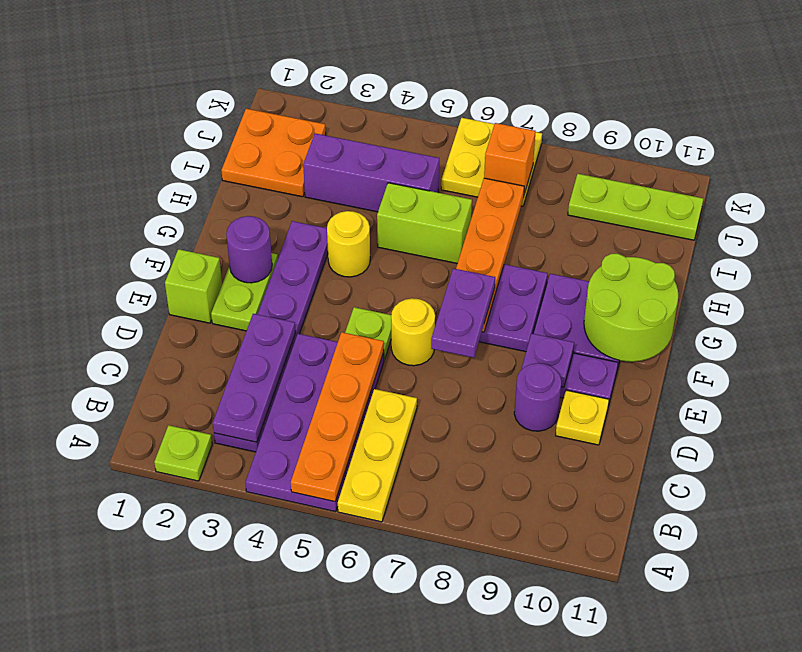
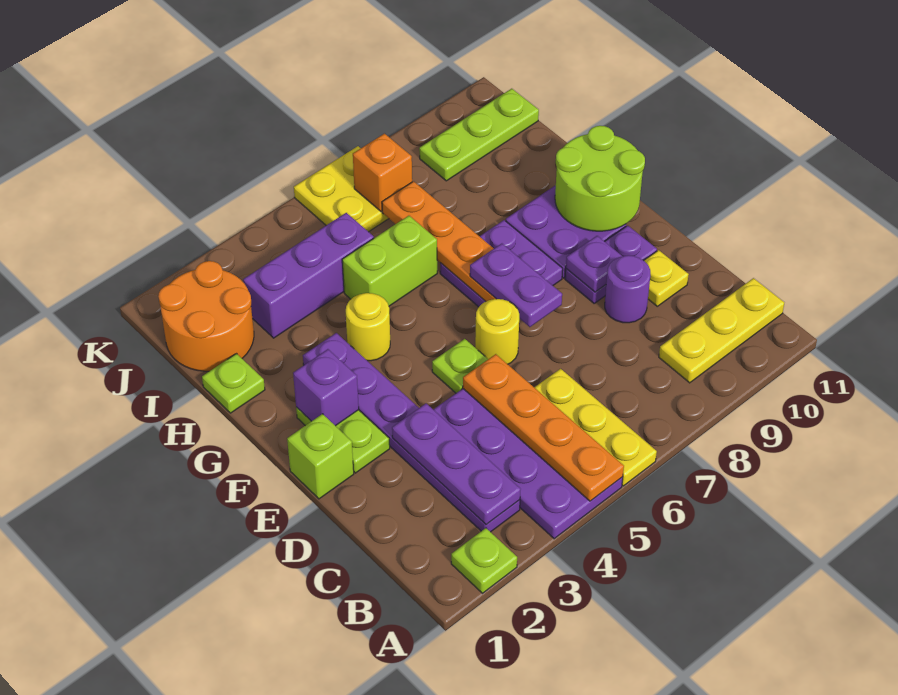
none -> yellow plate B9:B11 level 1
purple round brick F2 level 2 -> purple brick F2 level 2
none -> lime plate H1 level 1
orange plate I1:J2 level 1 -> orange round brick I1:J2 level 1

